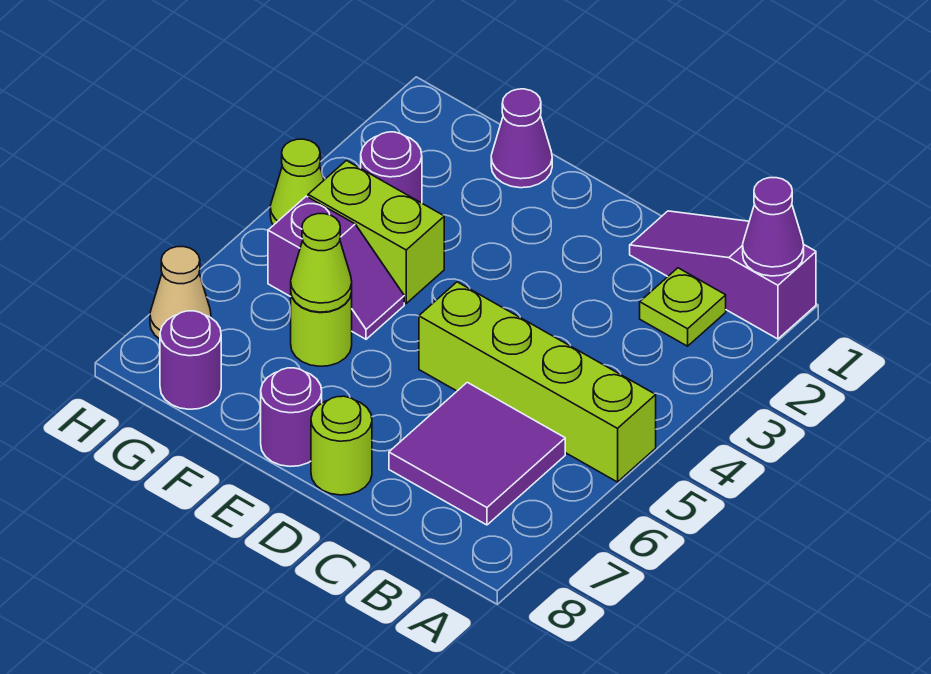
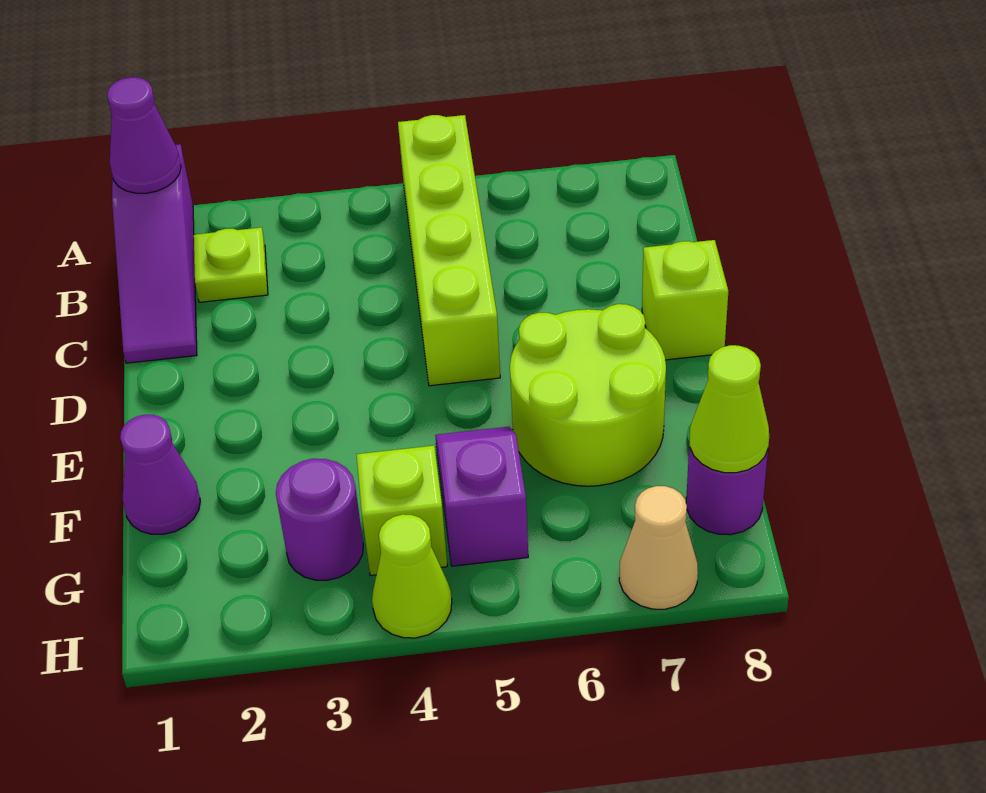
purple tile B6:C7 level 1 -> none
lime round brick D8 level 1 -> lime brick D8 level 1
purple round brick E8 level 1 -> none
lime brick F4:G4 level 1 -> lime brick G4 level 1
lime round brick F6 level 1 -> lime round brick E6:F7 level 1
lime cone F6 level 2 -> lime cone G8 level 2

